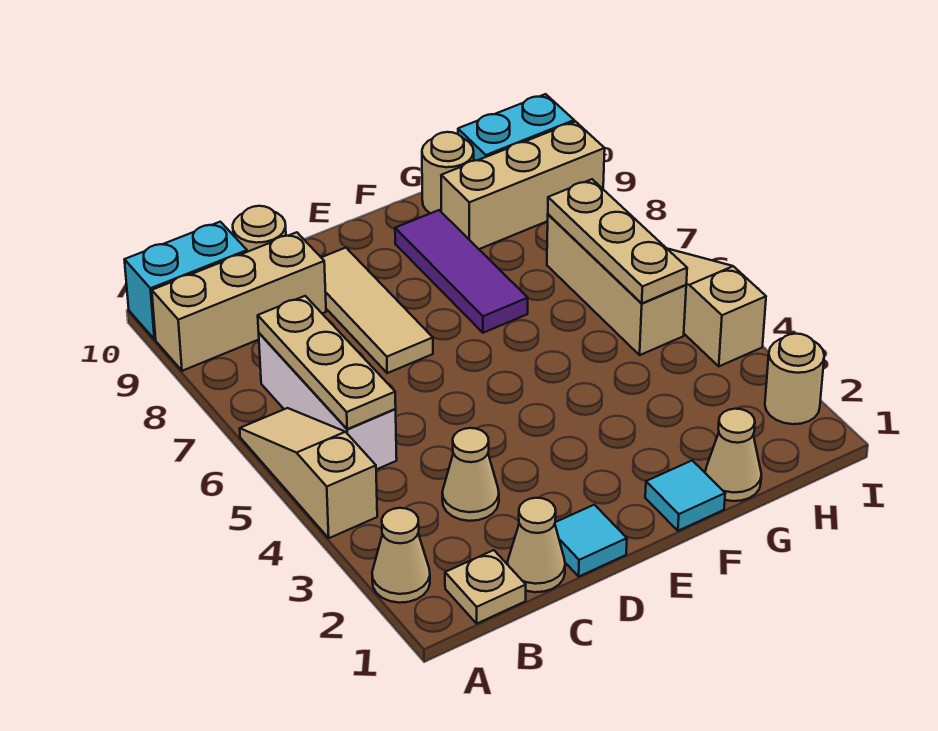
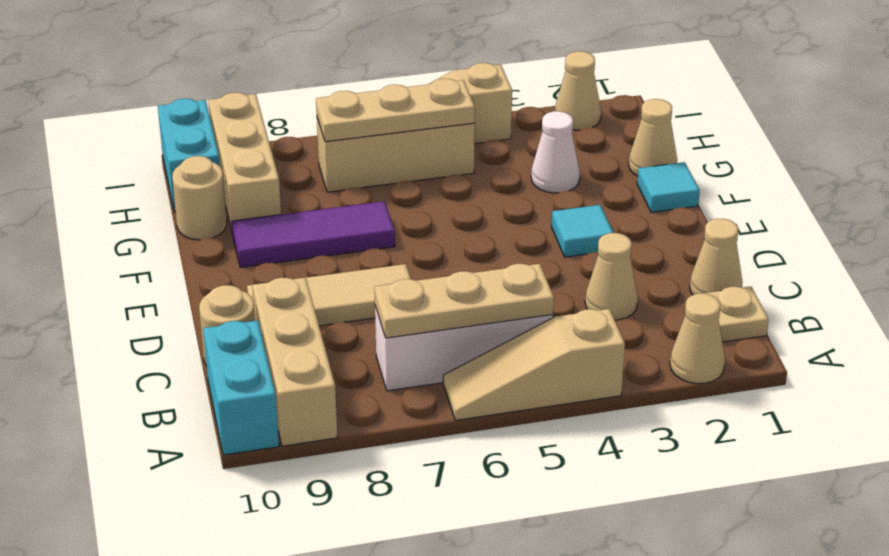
cyan tile D1 level 1 -> cyan tile E3 level 1
none -> white cone G3 level 1
tan round brick I2 level 1 -> tan cone I2 level 1

